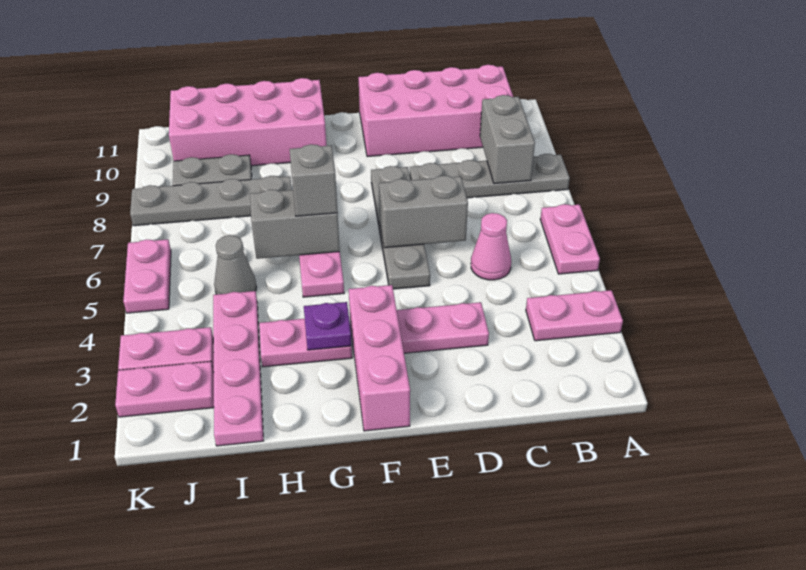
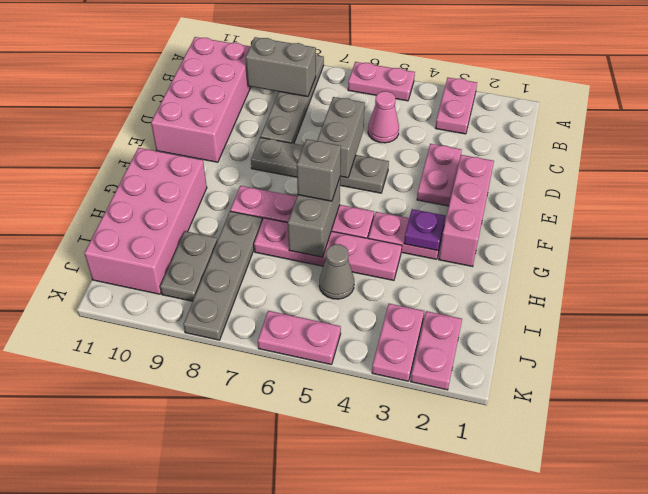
pink brick F1:F3 level 1 -> pink brick E2:G2 level 1
pink plate G3:H3 level 1 -> pink plate G3:G4 level 1
pink plate I1:I4 level 1 -> pink plate H4:H7 level 1

